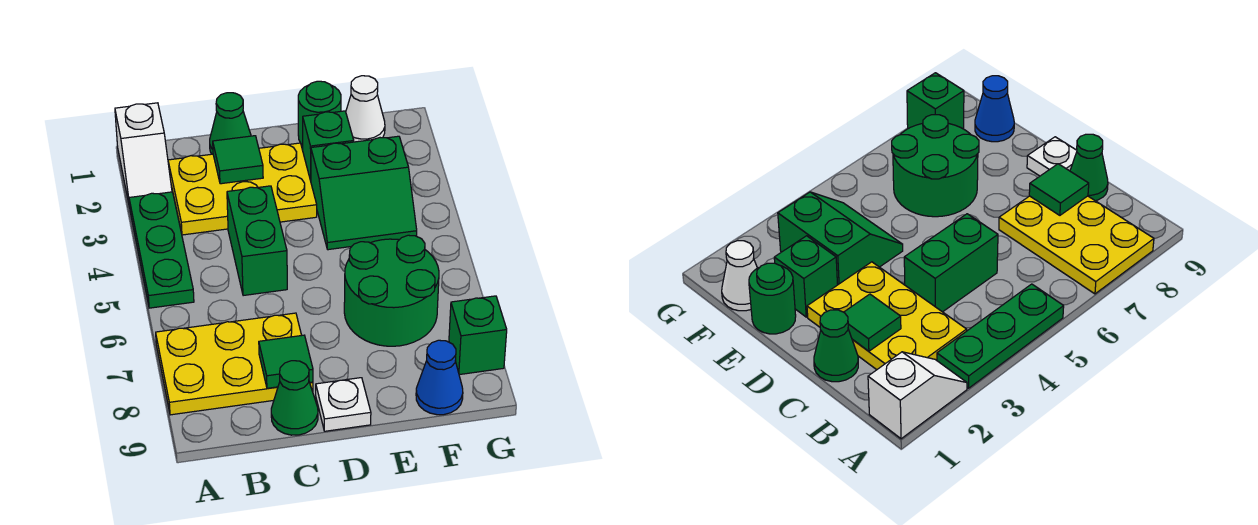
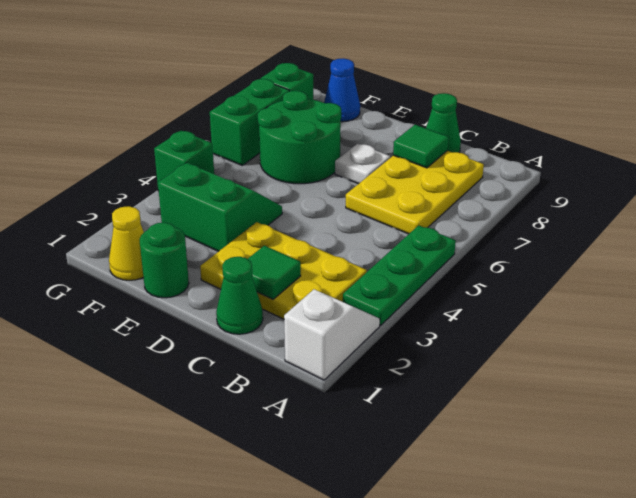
yellow plate A7:C8 level 1 -> yellow plate B6:C8 level 1
green brick C4:C5 level 1 -> green brick G6:G7 level 1
white plate D9 level 1 -> white plate D7 level 1
green brick E2 level 1 -> green brick G4 level 1
white cone F1 level 1 -> yellow cone F1 level 1

